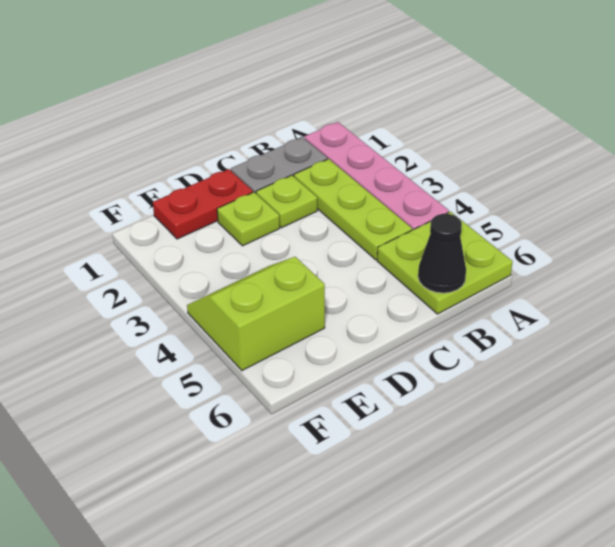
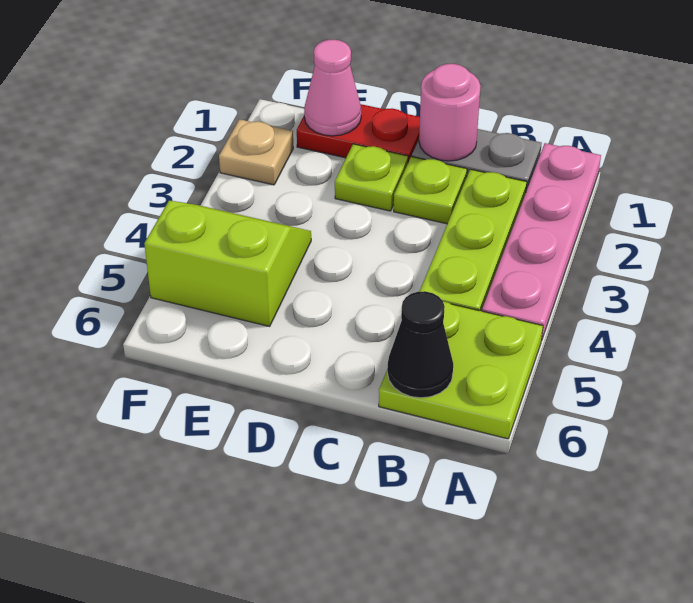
none -> pink round brick C1 level 2
none -> pink cone E1 level 2
none -> tan plate F2 level 1

